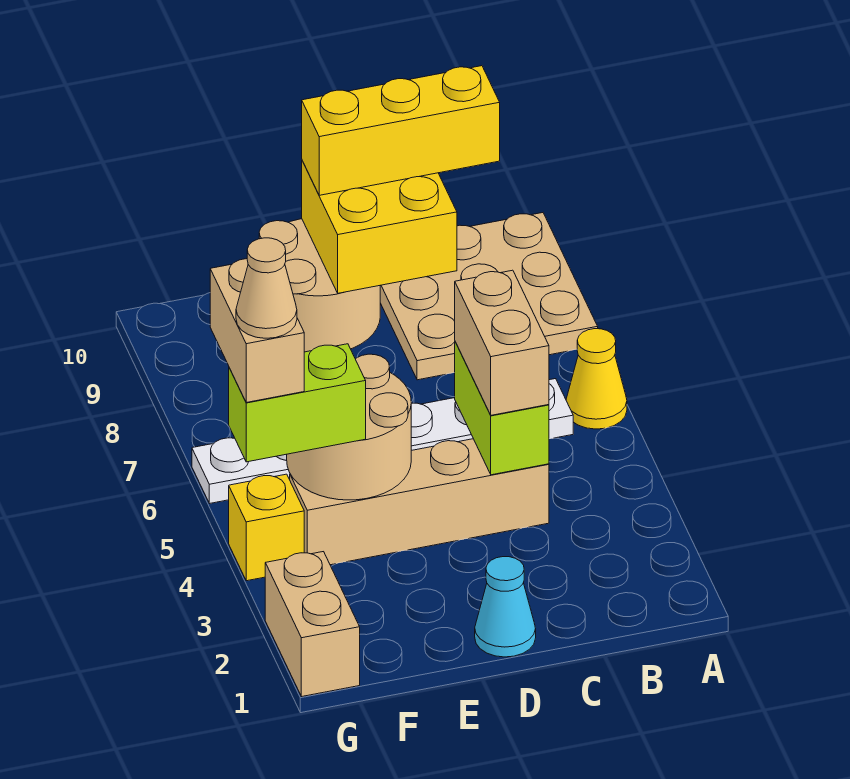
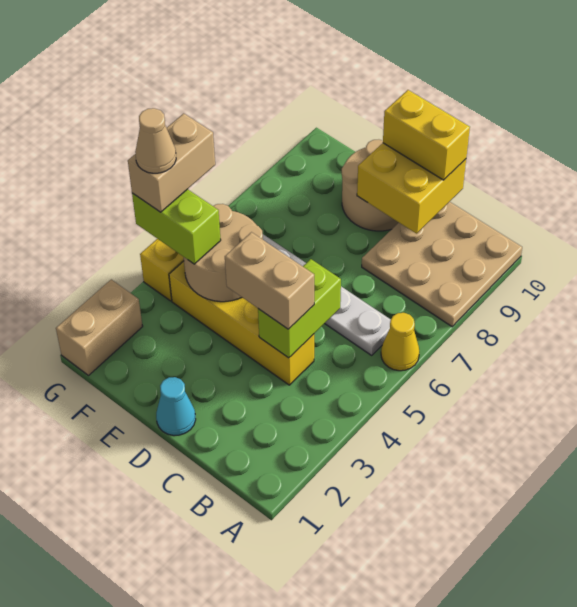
yellow brick B10:D10 level 3 -> yellow brick C10:D10 level 3
tan brick C4:F4 level 1 -> yellow brick C4:F4 level 1
tan brick C4:C5 level 3 -> tan brick C4:D4 level 3

